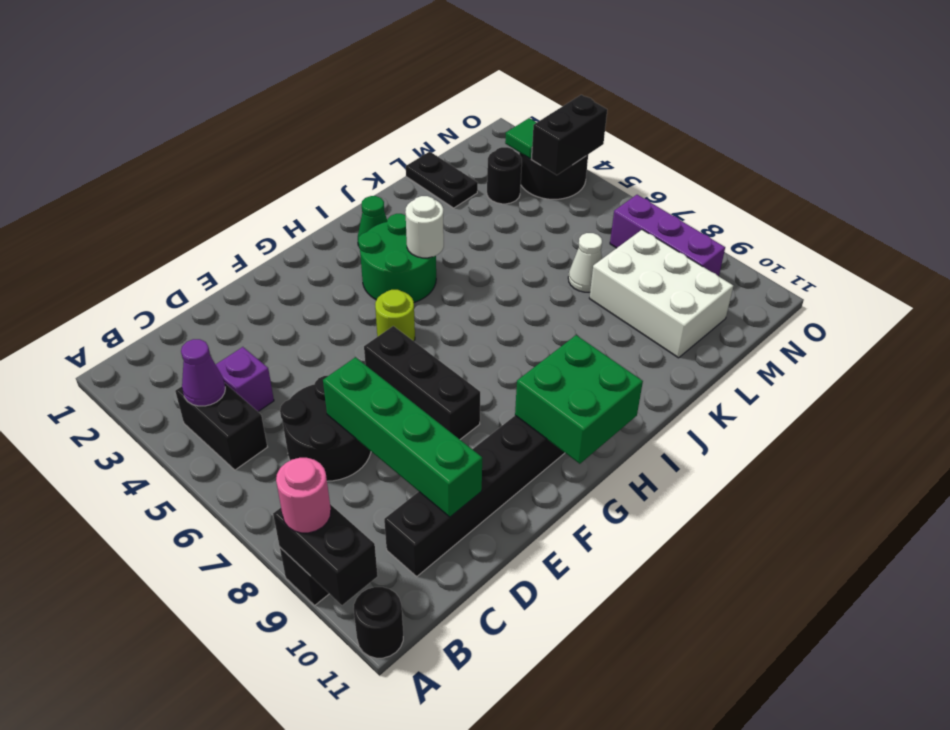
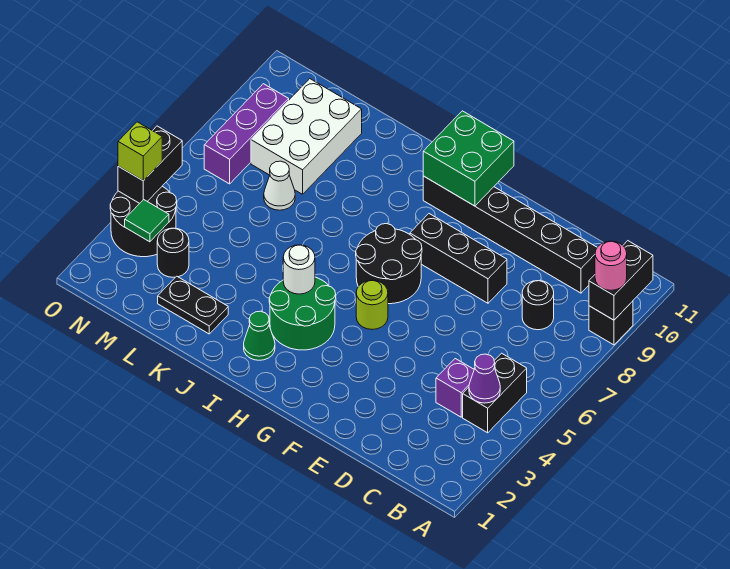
black round brick A11 level 1 -> black round brick C8 level 1
black round brick C6:D7 level 1 -> black round brick G6:H7 level 1
green brick D7:D10 level 2 -> none
black brick F6:F8 level 1 -> black brick E8:G8 level 1
black plate L1:L2 level 1 -> black plate K2:L2 level 1
black brick N4:O4 level 2 -> black brick O4:O5 level 2
none -> lime brick O4 level 3

